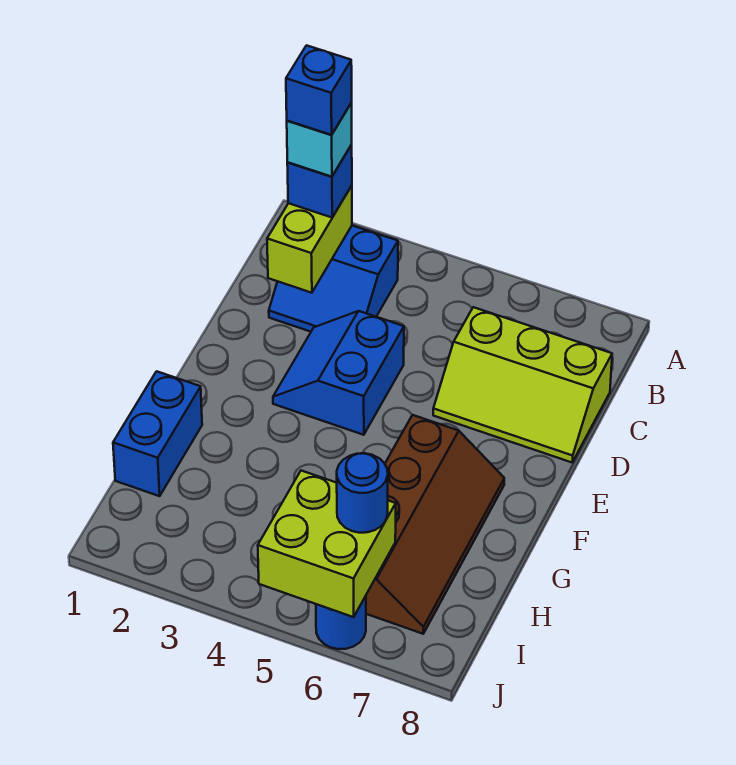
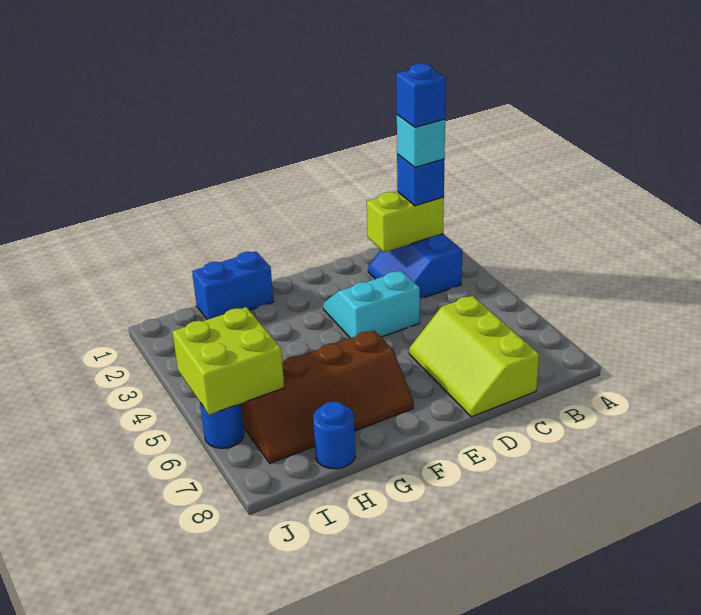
blue slope D3:E4 level 1 top 4 -> cyan slope D3:E4 level 1 top 4
blue round brick I6 level 3 -> blue round brick H8 level 1

